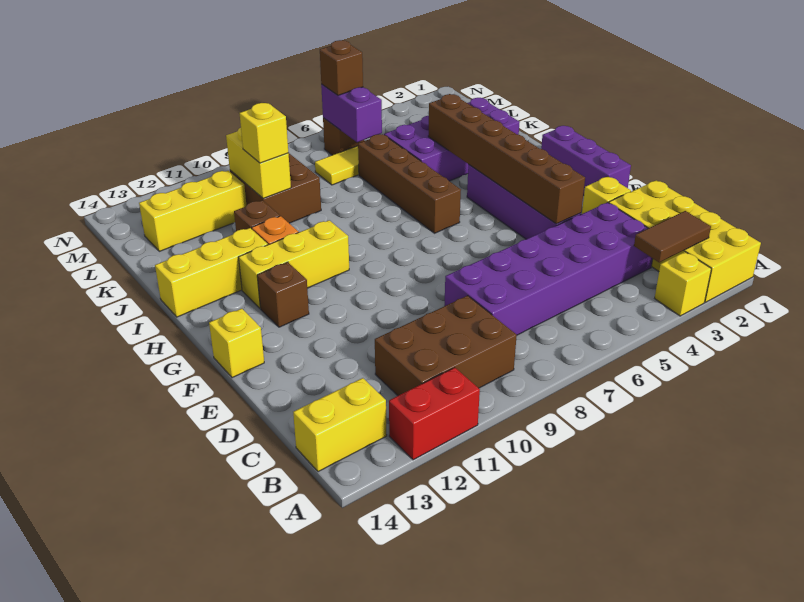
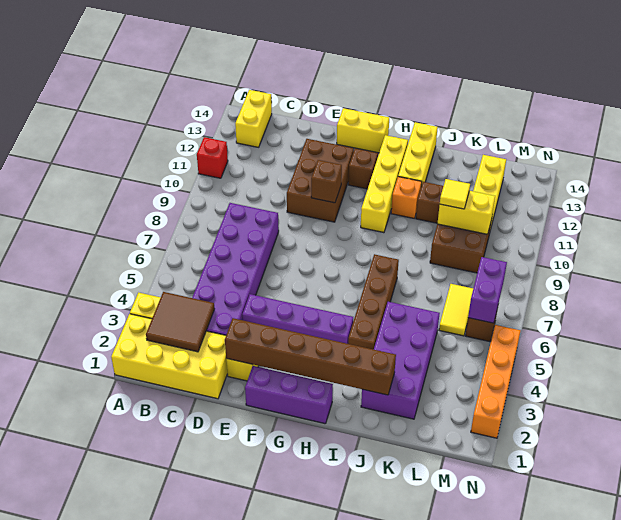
red brick A11:A12 level 1 -> red brick A11 level 1
brown tile B2:B3 level 2 -> brown tile B2:C3 level 2
brown brick B9:C11 level 1 -> brown brick E10:F12 level 1
brown brick E4:J4 level 2 -> brown brick E2:J2 level 2
yellow brick F14 level 1 -> yellow brick F14:G14 level 1
brown brick H6:K6 level 1 -> brown brick I4:I7 level 1
yellow brick H10:H12 level 1 -> yellow brick H10:H13 level 1
yellow brick K10 level 3 -> yellow tile K10 level 3
purple brick L6:M6 level 2 -> purple brick M6:M7 level 2
brown brick M6 level 3 -> brown brick F10 level 2
none -> orange brick N2:N5 level 1

